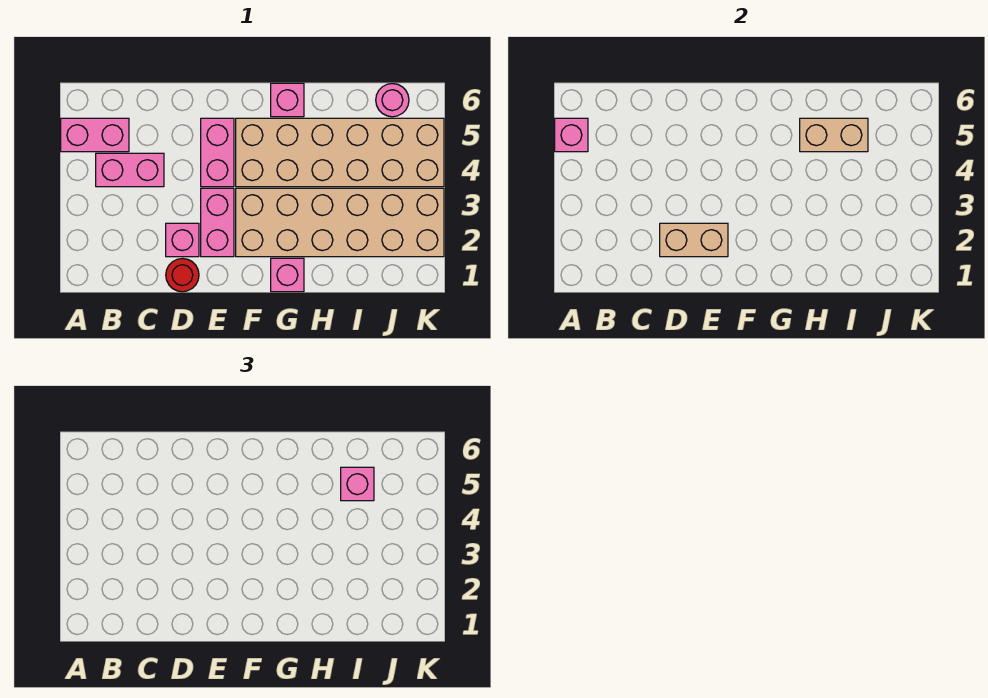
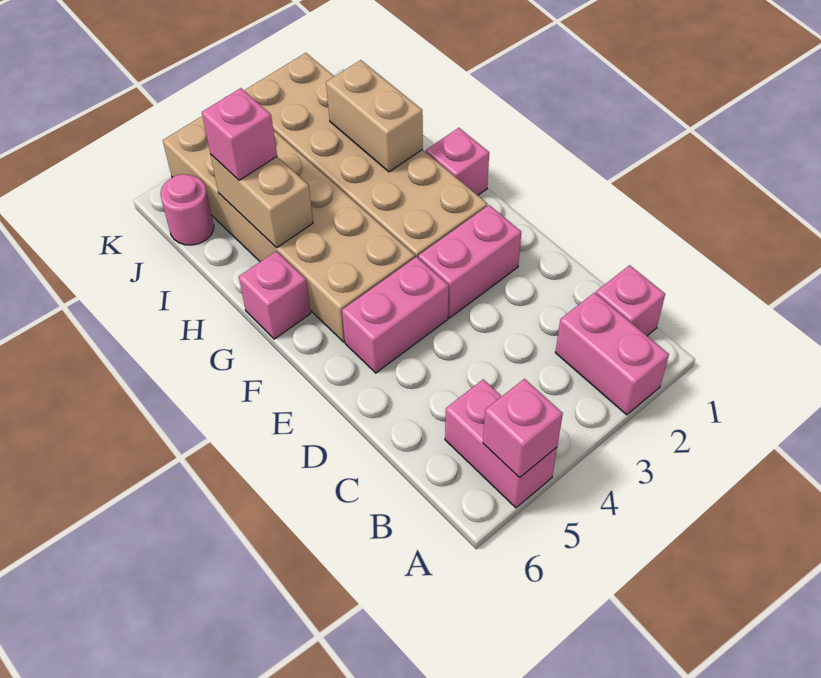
pink brick B4:C4 level 1 -> pink brick A2:B2 level 1
red round brick D1 level 1 -> none
pink brick D2 level 1 -> pink brick B1 level 1
tan brick D2:E2 level 2 -> tan brick H2:I2 level 2

